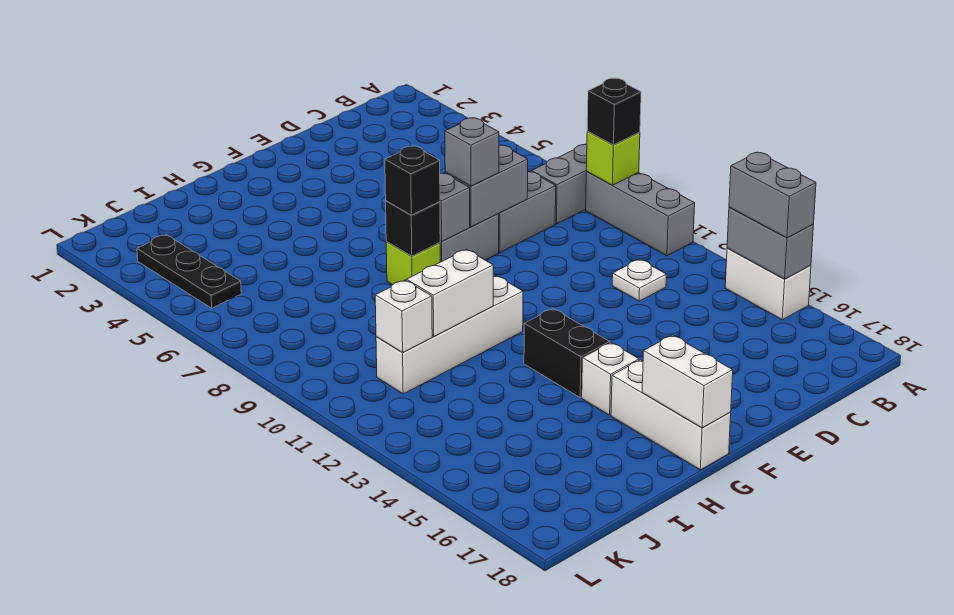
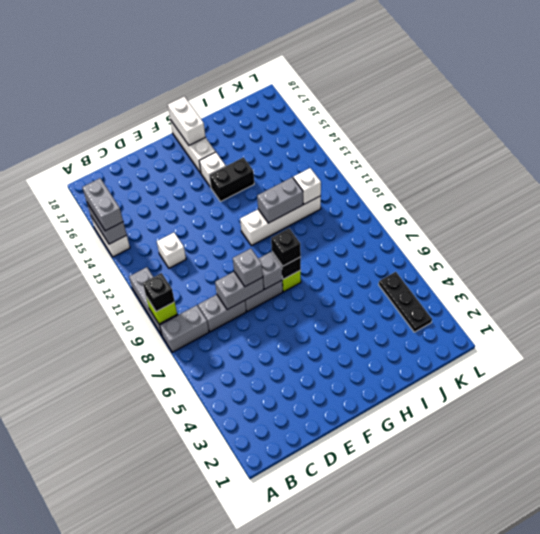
white plate C12 level 1 -> white brick C12 level 1
black brick G13:G14 level 1 -> black brick G14:H14 level 1
white brick H11:I11 level 2 -> grey brick H11:I11 level 2

